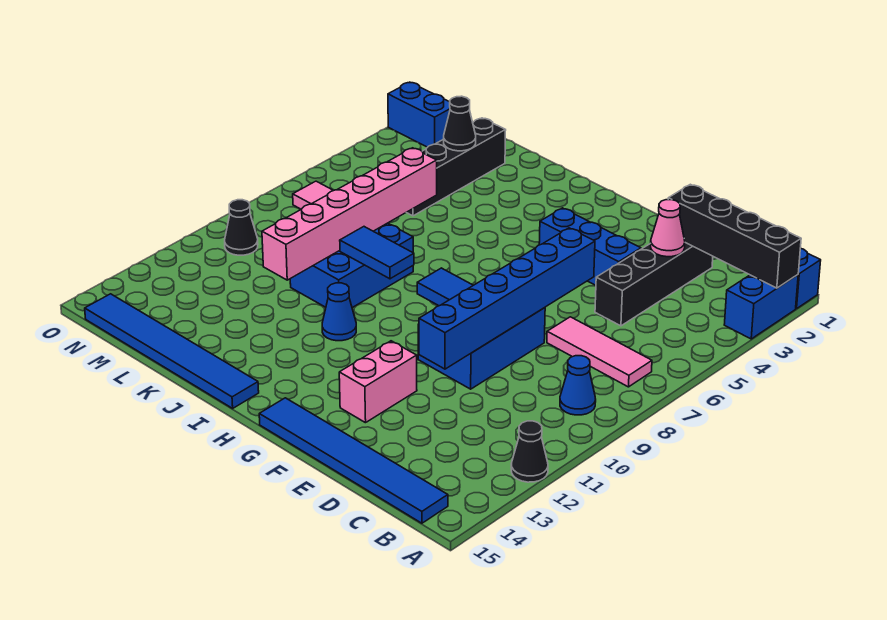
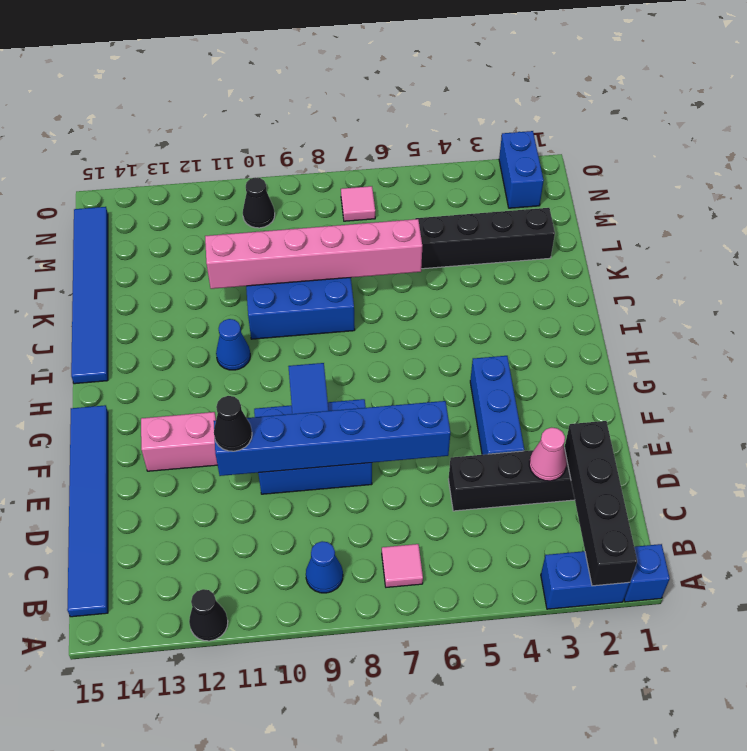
pink tile B7:D7 level 1 -> pink tile B7 level 1
blue tile I9:J9 level 2 -> none
black cone L3 level 2 -> black cone E11 level 3

